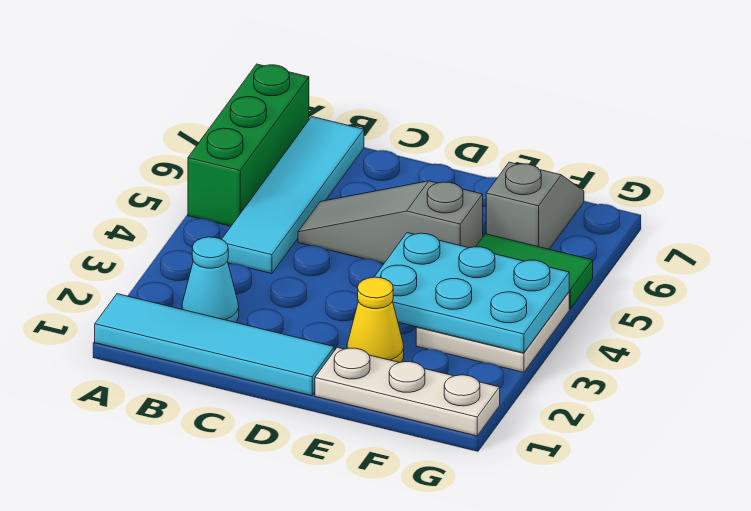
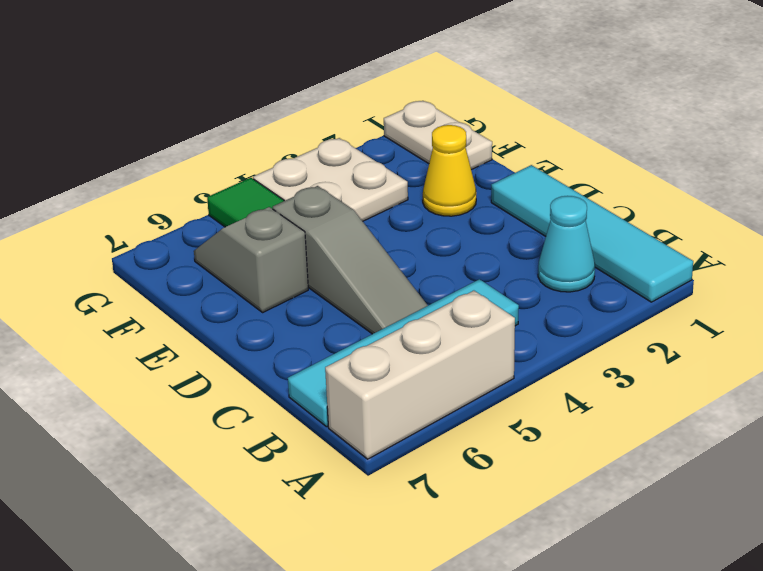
green brick A5:A7 level 1 -> white brick A5:A7 level 1
white plate E1:G1 level 1 -> white plate F1:G1 level 1
cyan plate E3:G4 level 2 -> none
grey slope F6:F7 level 1 top 6 -> grey slope E6:F6 level 1 top E

